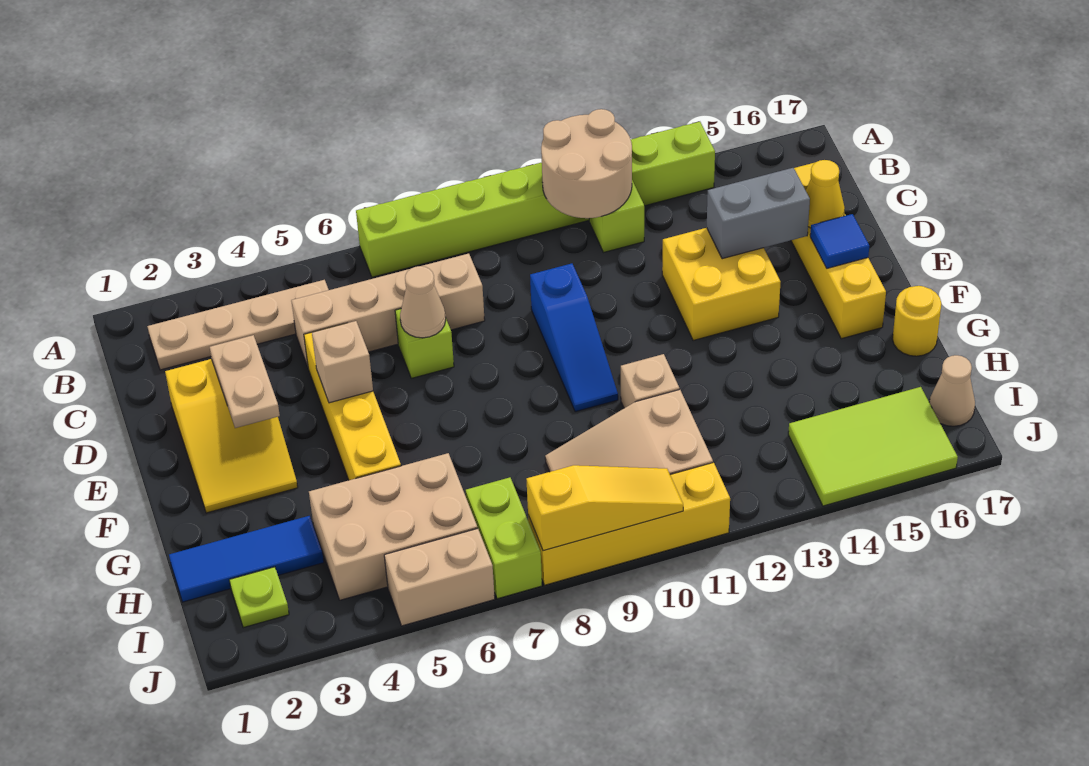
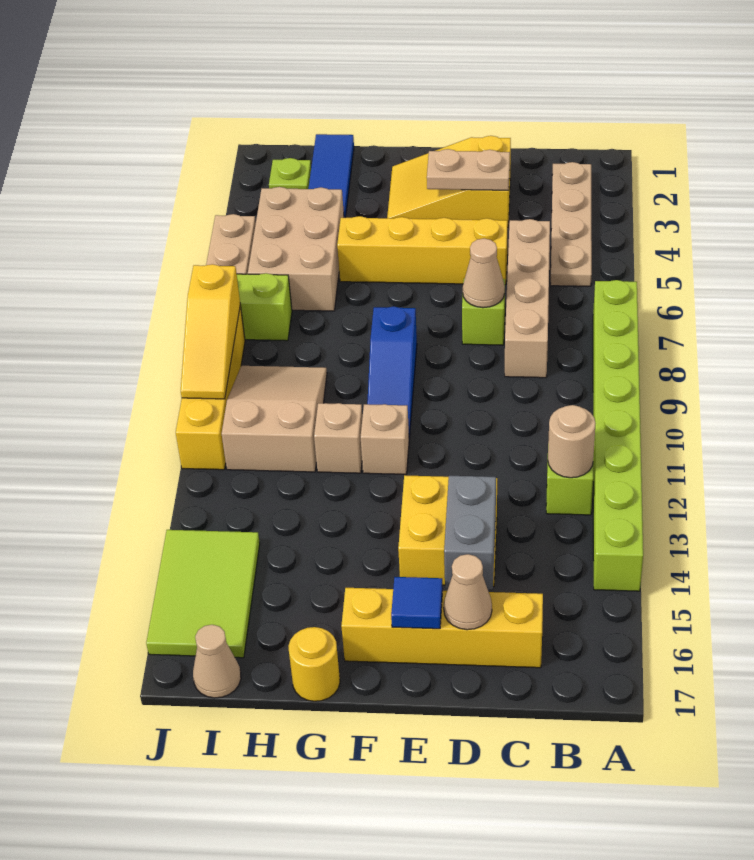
tan round brick A11:B12 level 2 -> tan round brick B12 level 2
blue slope D10:F10 level 1 top D -> blue slope F8:F10 level 1 top 8
yellow cone D16 level 2 -> tan cone D16 level 2
tan brick E5 level 2 -> tan brick F11 level 1

